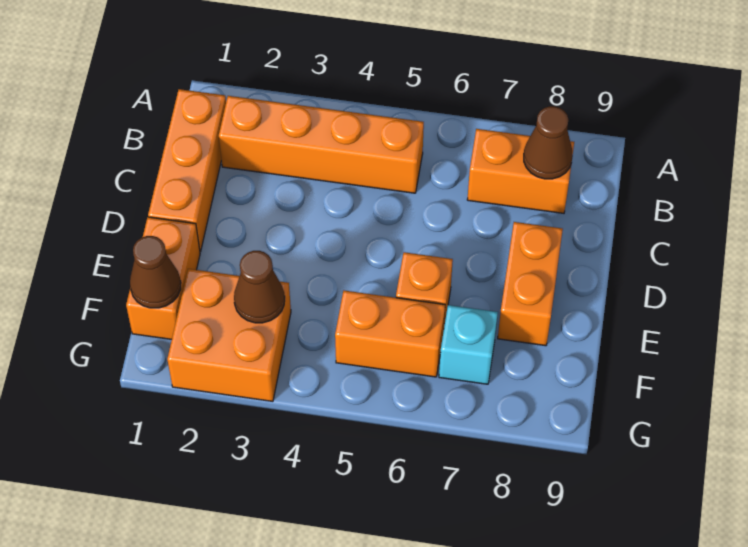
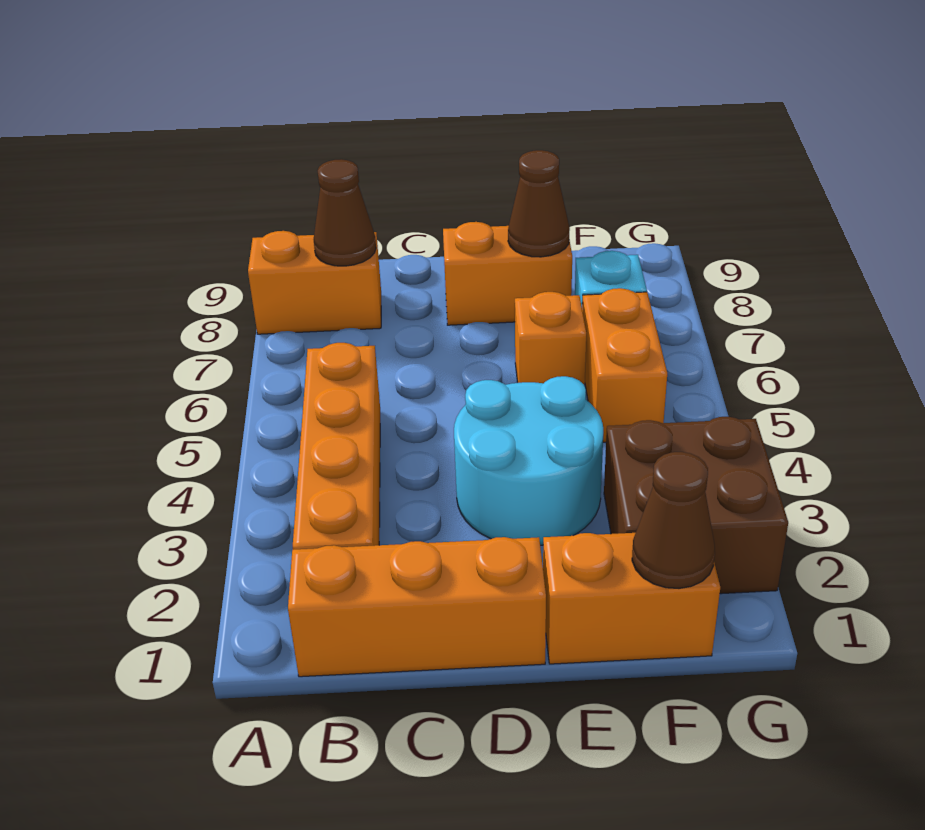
orange brick B7:B8 level 1 -> orange brick A8:B8 level 1
none -> cyan round brick D3:E4 level 1
orange brick F2:G3 level 1 -> brown brick F2:G3 level 1
brown cone F3 level 2 -> brown cone E8 level 2

